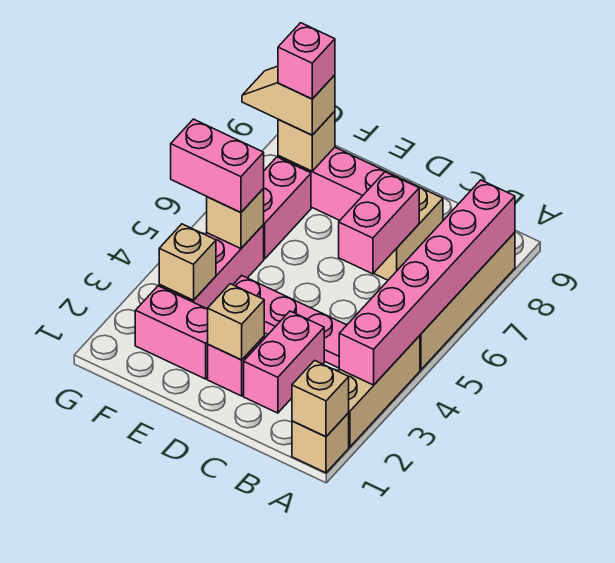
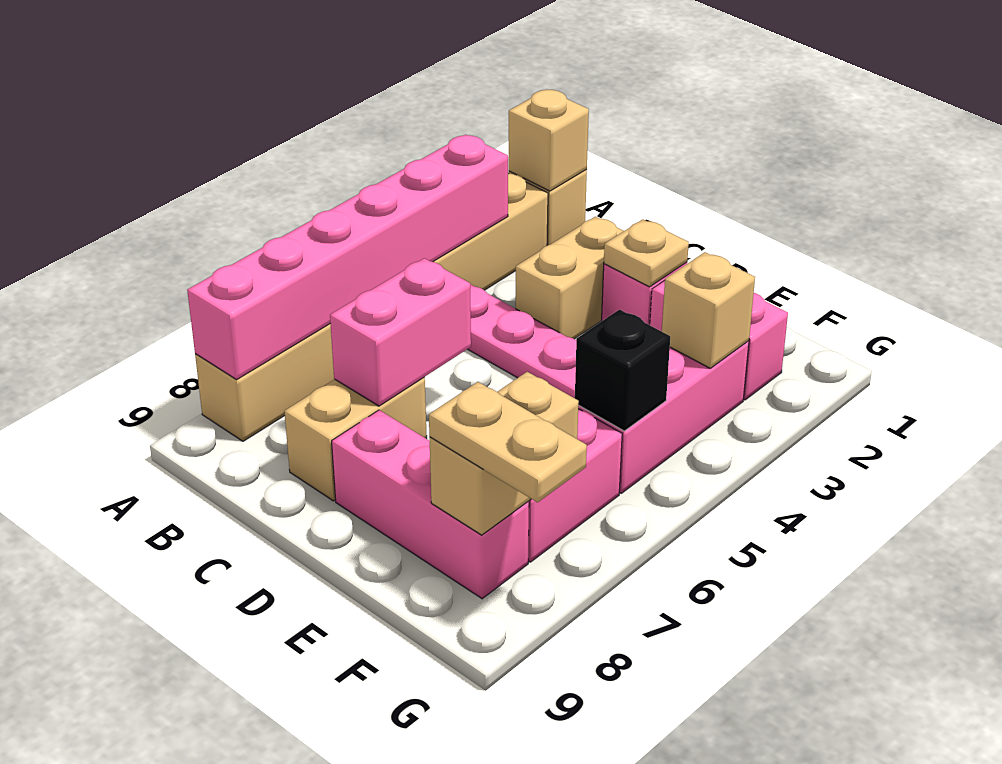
pink brick C2:C3 level 1 -> tan brick C2:C3 level 1
tan brick D2 level 2 -> tan plate D2 level 2
tan brick F5 level 2 -> black brick F5 level 2
pink brick F5:G5 level 3 -> none
tan brick F8 level 2 -> tan brick F7:F8 level 2
tan slope F8:G8 level 3 top F -> tan plate F8:G8 level 3
pink brick F8 level 4 -> none

